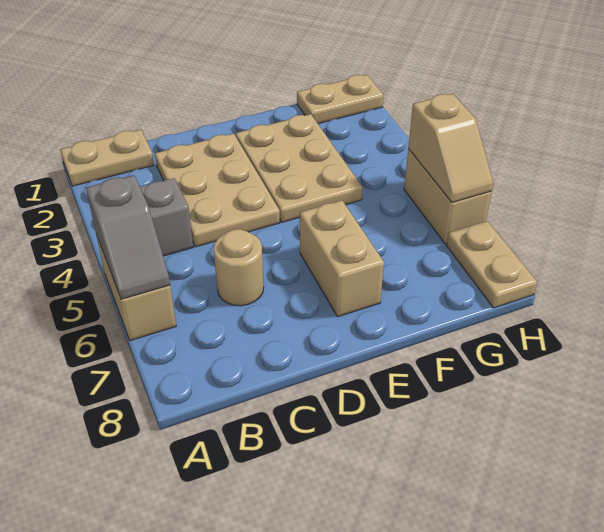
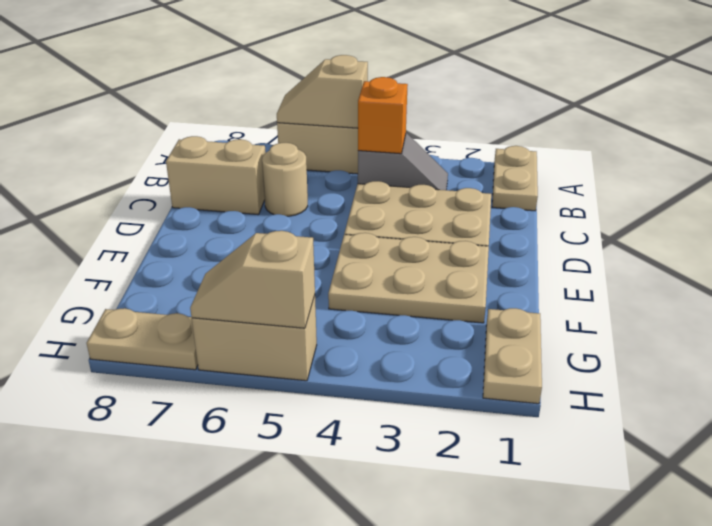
grey slope A5:A6 level 2 top 5 -> tan slope A5:A6 level 2 top 5
none -> orange brick B4 level 2
tan brick E6:E7 level 1 -> tan brick C7:C8 level 1

